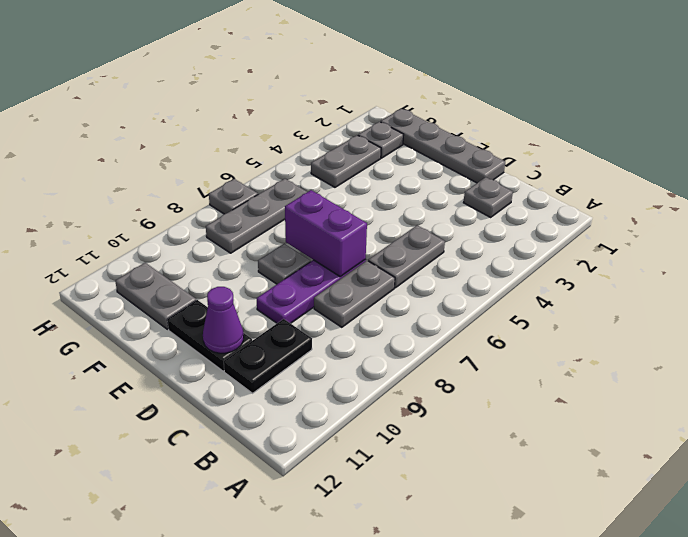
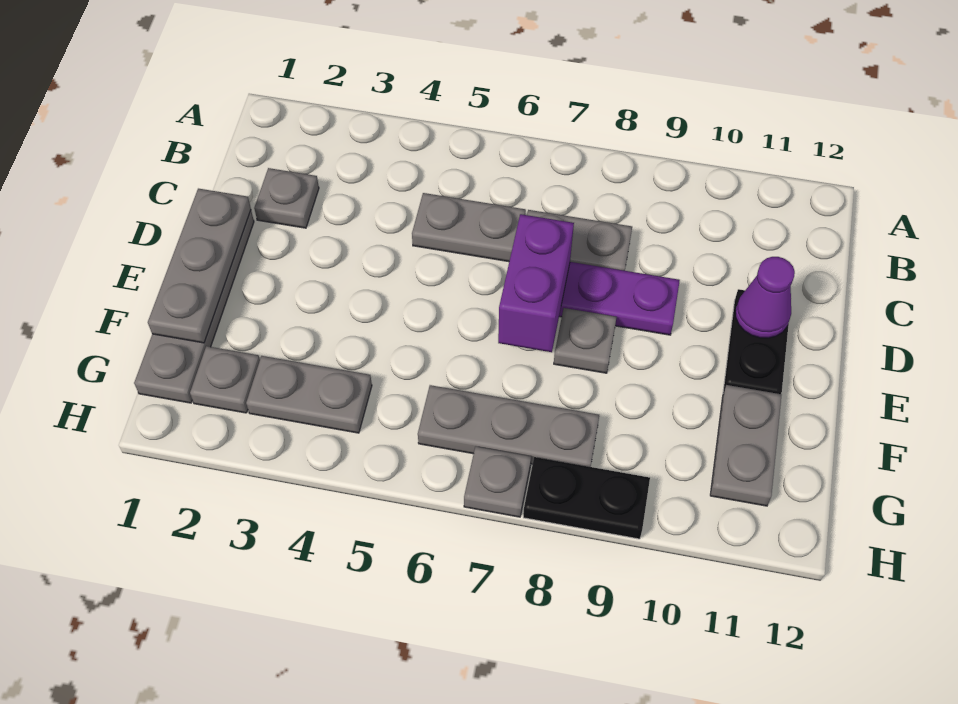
black plate C10:C11 level 1 -> black plate H8:H9 level 1
none -> grey plate D1:F1 level 2

